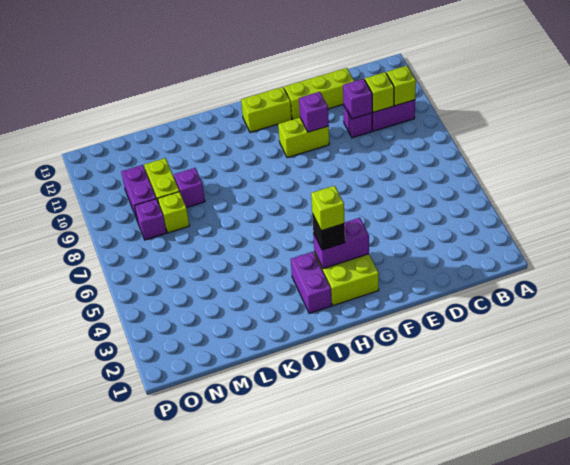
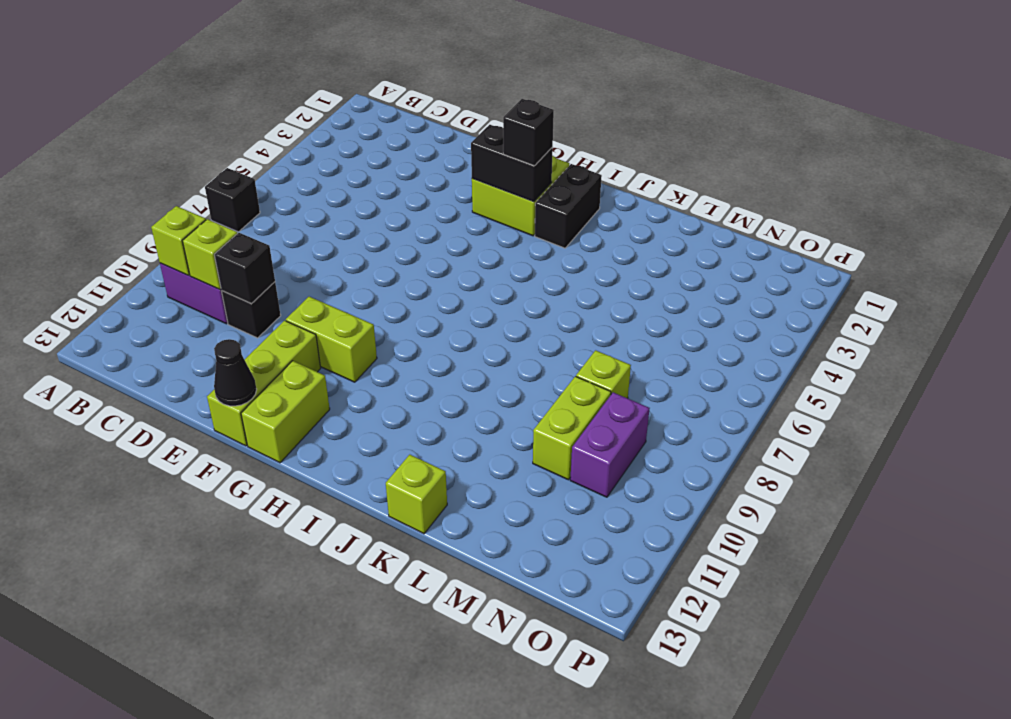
none -> black brick A7 level 1
purple brick D10 level 1 -> black brick D10 level 1
purple brick D10 level 2 -> black brick D10 level 2
lime brick D12:F12 level 1 -> lime brick F11:F13 level 1
purple brick F10 level 2 -> none
none -> black cone F13 level 2
purple brick G3:H3 level 2 -> black brick G3:H3 level 2
lime brick G12:H12 level 1 -> lime brick G12:G13 level 1
lime brick H3 level 4 -> lime brick K13 level 1
purple brick I2:I3 level 1 -> black brick I2:I3 level 1
purple brick L9 level 1 -> none
purple brick N8 level 1 -> none

